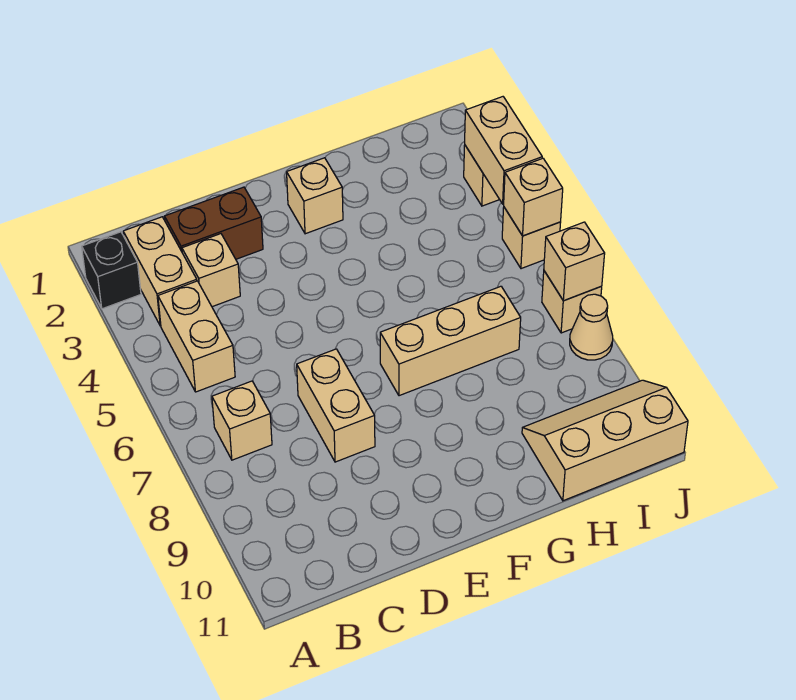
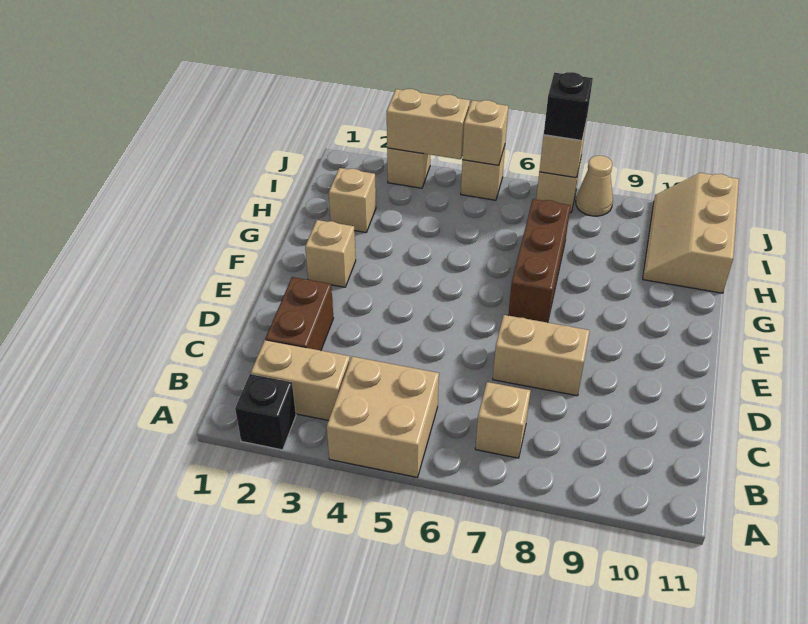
tan brick B4:B5 level 1 -> tan brick A4:B5 level 1
tan brick C3 level 1 -> tan brick H2 level 1
tan brick F7:H7 level 1 -> brown brick F7:H7 level 1
none -> black brick J7 level 3

